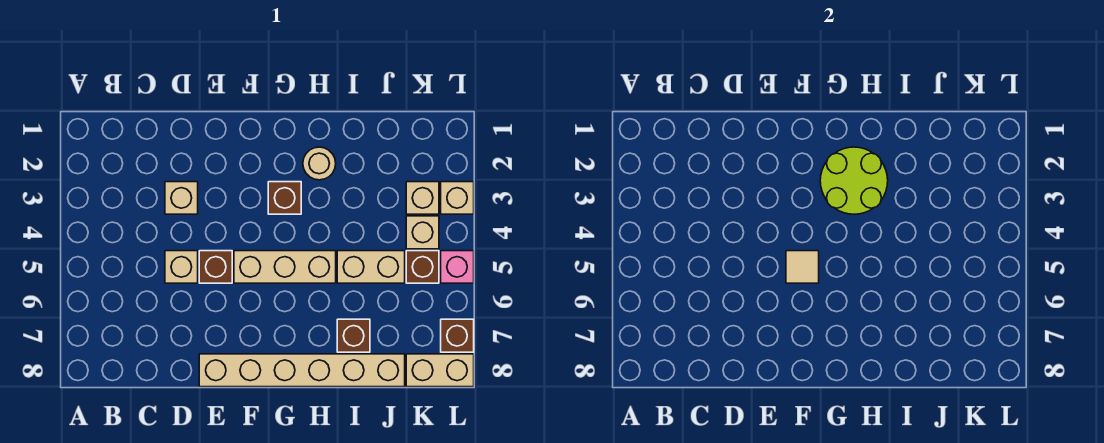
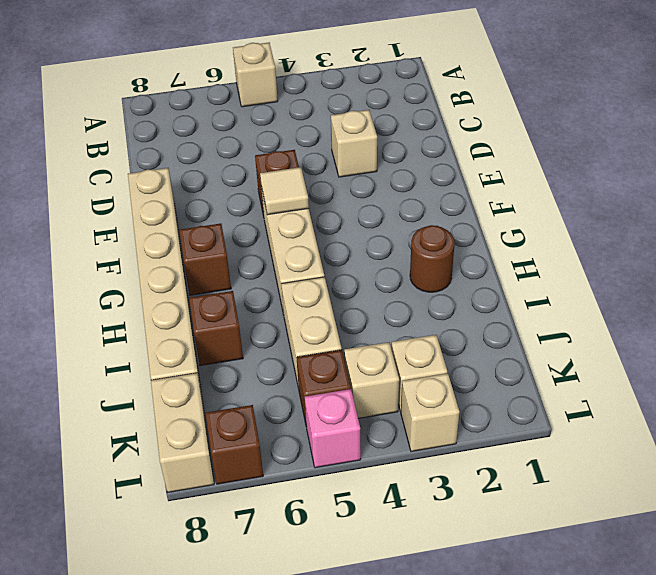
tan brick D5 level 1 -> tan brick A5 level 1
lime round brick G2:H3 level 2 -> none
brown brick G3 level 1 -> brown brick G7 level 1
tan round brick H2 level 1 -> brown round brick H2 level 1

